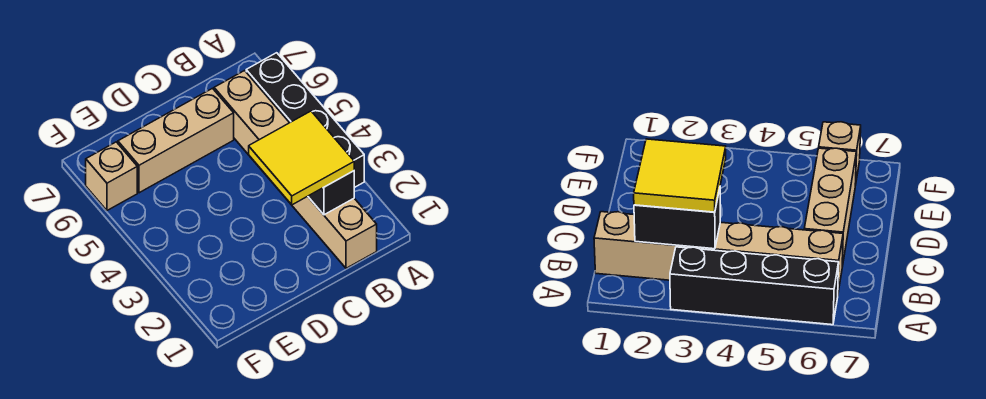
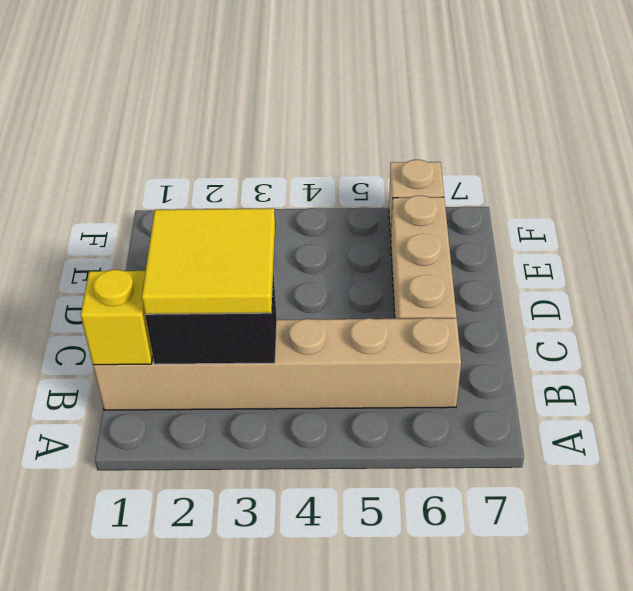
black brick A3:A6 level 1 -> none
none -> yellow brick B1 level 2

